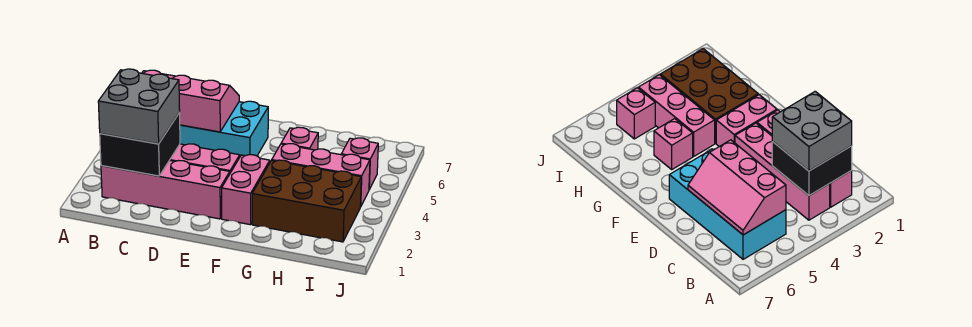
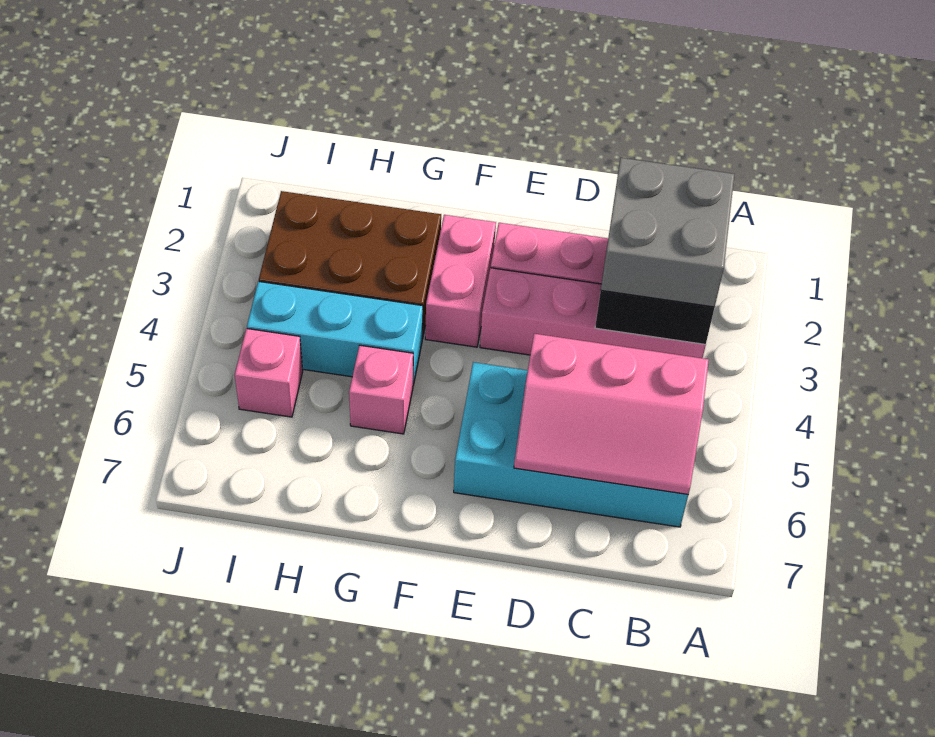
pink brick G4:I4 level 1 -> cyan brick G4:I4 level 1

